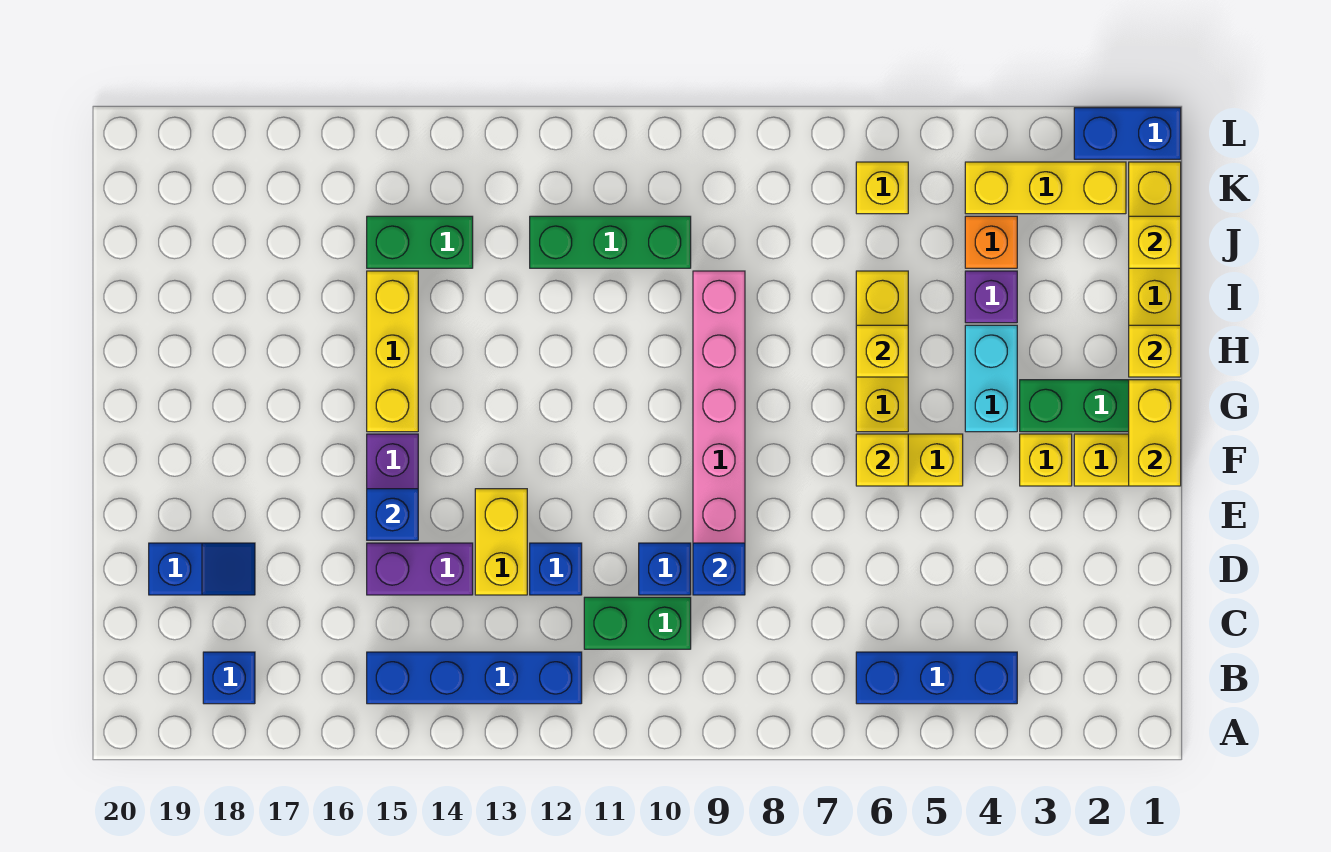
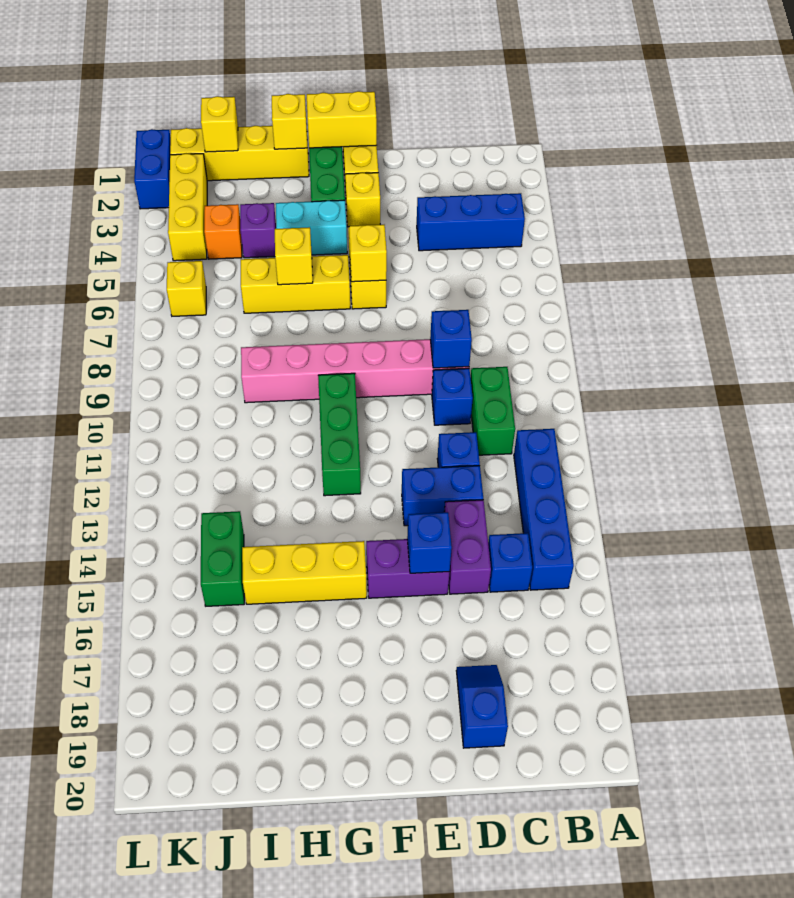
blue brick B4:B6 level 1 -> blue brick B4:D4 level 1
blue brick B18 level 1 -> blue brick C15 level 1
yellow brick D13:E13 level 1 -> blue brick D13:E13 level 1
green brick J10:J12 level 1 -> green brick G10:G12 level 1

